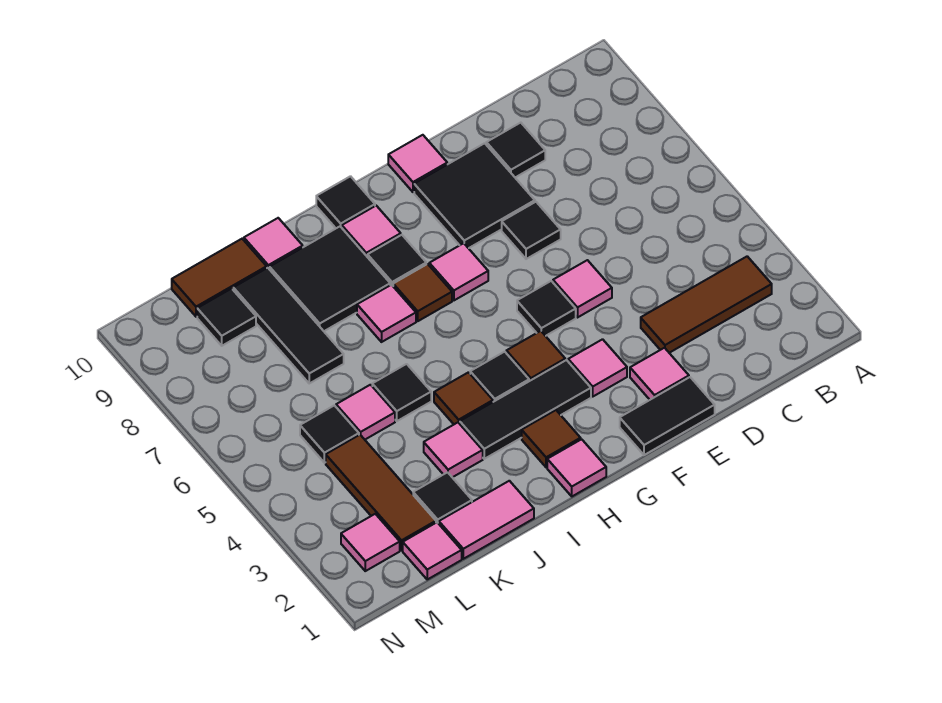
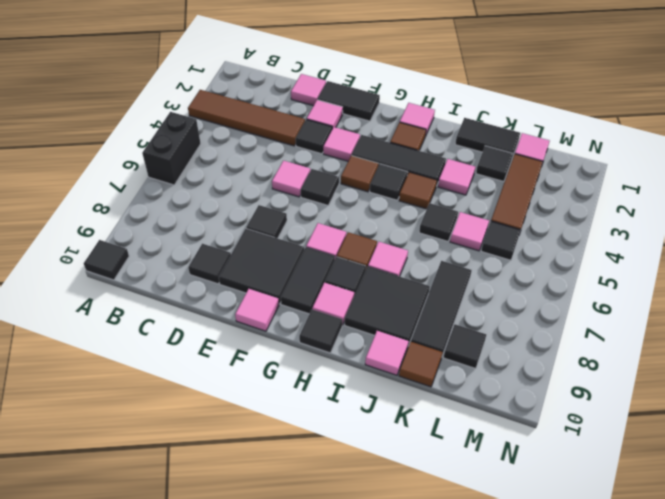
none -> black brick A5:A6 level 1
none -> black tile A10 level 1
brown tile B3:D3 level 1 -> brown tile A3:D3 level 1
none -> black tile E3 level 1
none -> black tile G8:G9 level 1
pink tile J1:K1 level 1 -> black tile J1:K1 level 1
brown tile K10:L10 level 1 -> brown tile K10 level 1
pink tile M2 level 1 -> pink tile D1 level 1

